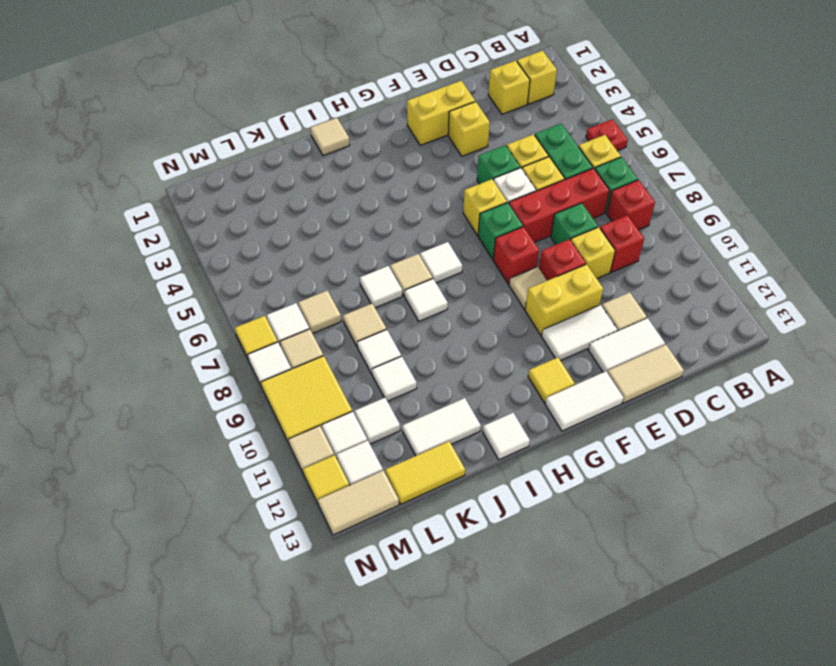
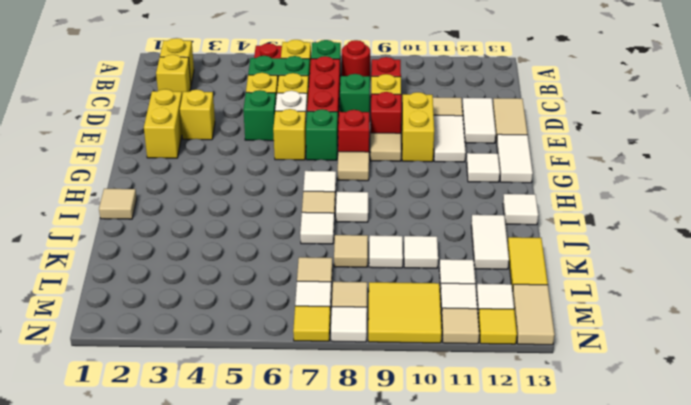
red brick B8 level 1 -> red round brick B8 level 1
none -> tan tile G8 level 1
yellow tile G12 level 1 -> white tile G12 level 1

